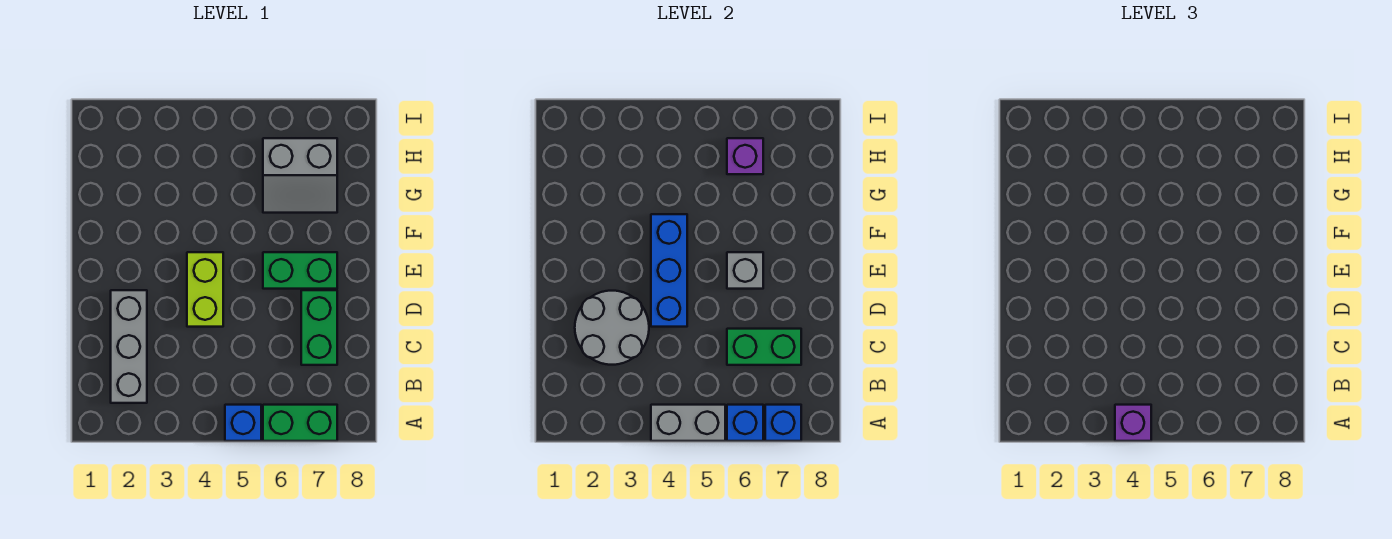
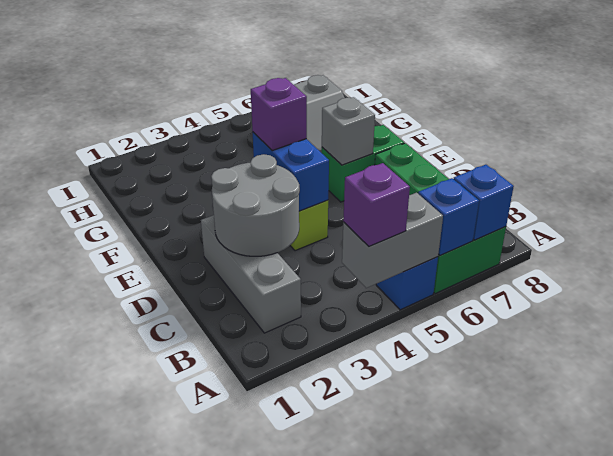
green brick C6:C7 level 2 -> none
blue brick D4:F4 level 2 -> blue brick D4:E4 level 2
purple brick H6 level 2 -> purple brick E4 level 3

